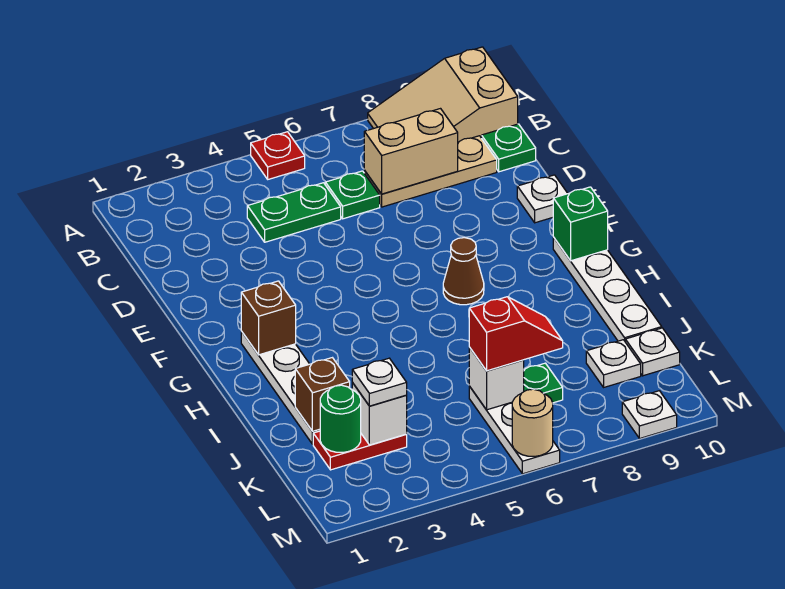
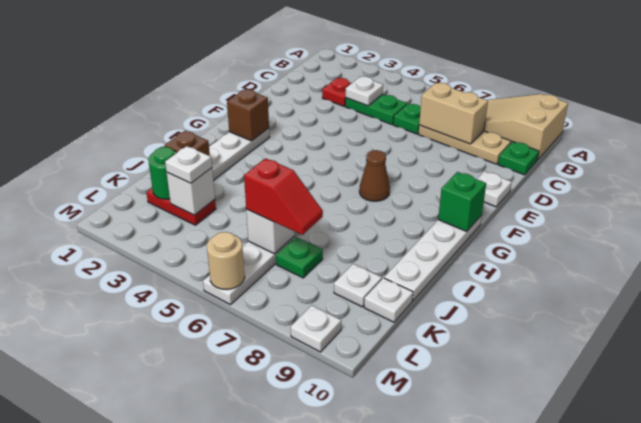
red plate A5 level 1 -> red plate C3 level 1
none -> white plate C4 level 2

